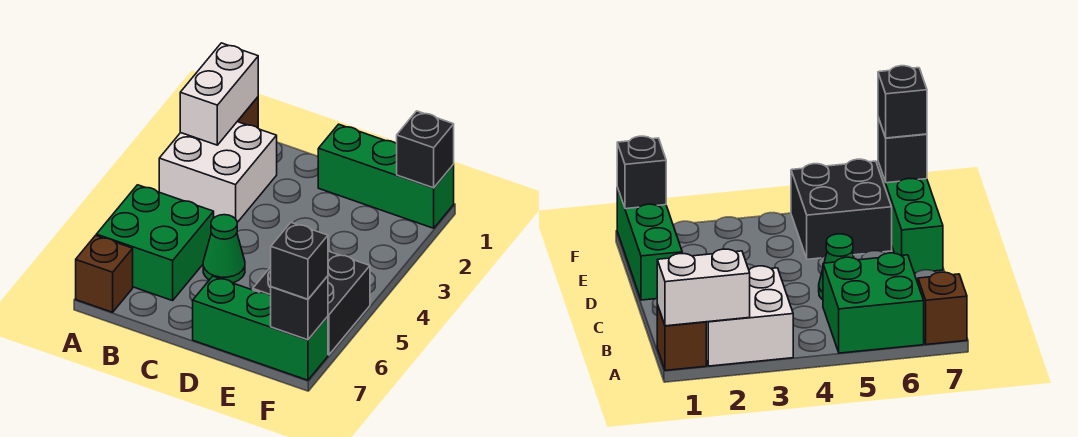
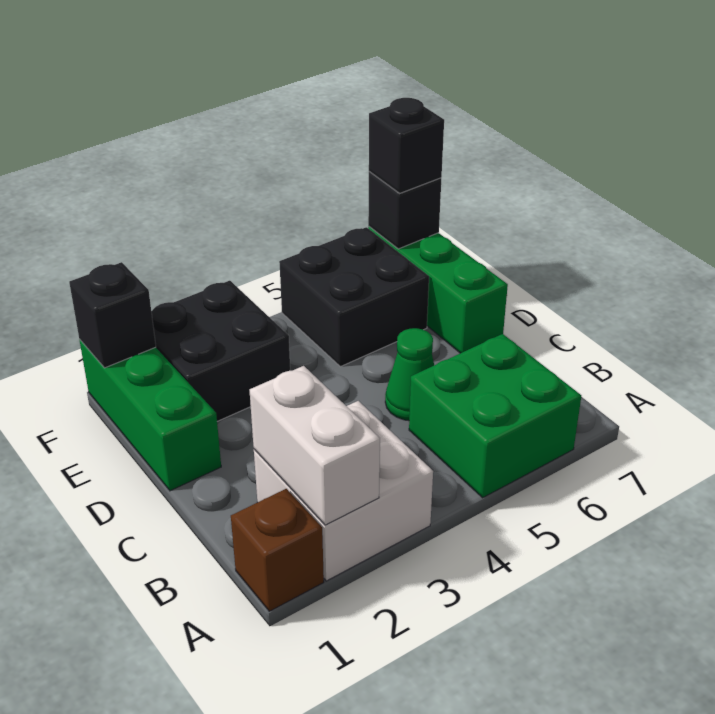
white brick A1:A2 level 2 -> white brick A2:B2 level 2
brown brick A7 level 1 -> none
none -> black brick E2:F3 level 1

